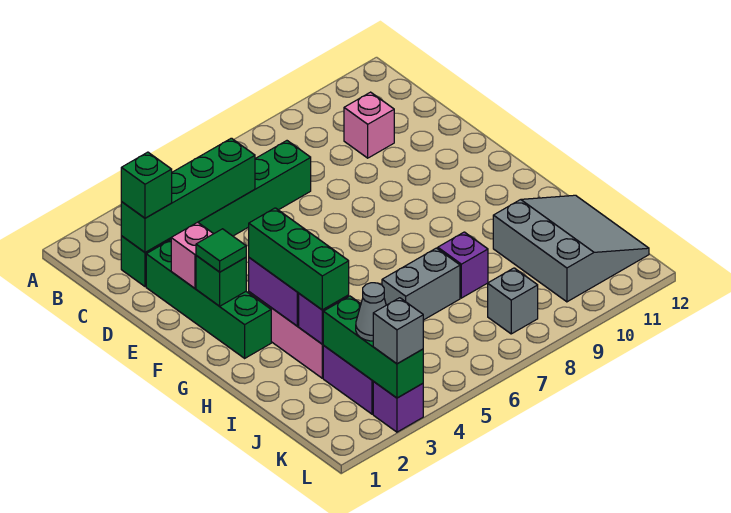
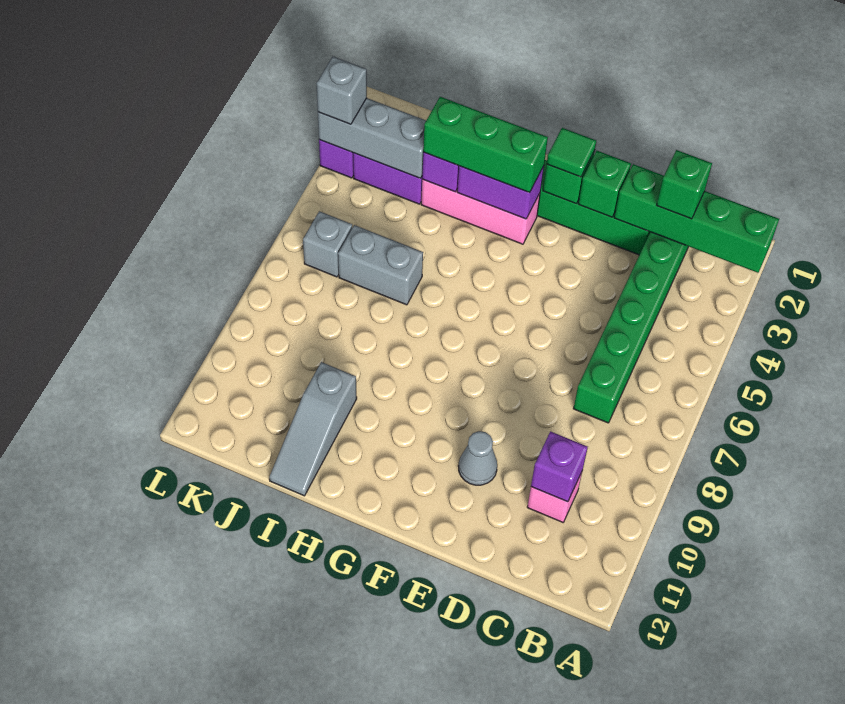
green brick C2:C5 level 2 -> green brick A2:D2 level 2
pink brick E2 level 2 -> green brick E2 level 2
grey brick I6:I7 level 1 -> grey brick I6:J6 level 1
purple brick I8 level 1 -> purple brick C10 level 2
grey slope I10:K12 level 1 top 10 -> grey slope I10:I12 level 1 top 10
green brick J3:L3 level 2 -> grey brick J3:L3 level 2
grey cone K3 level 3 -> grey cone E10 level 1
grey brick K8 level 1 -> grey brick K6 level 1

